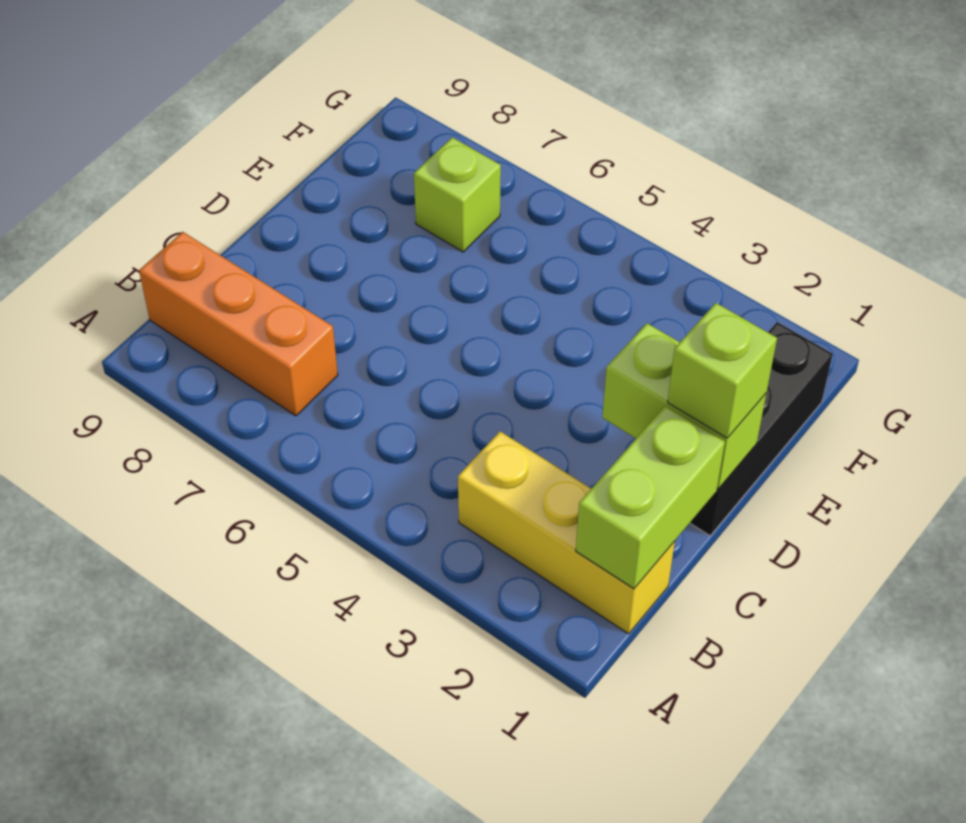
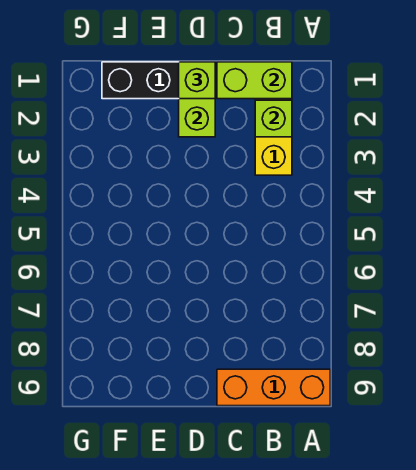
orange brick B7:B9 level 1 -> orange brick A9:C9 level 1
lime brick F7 level 1 -> lime brick B2 level 2

